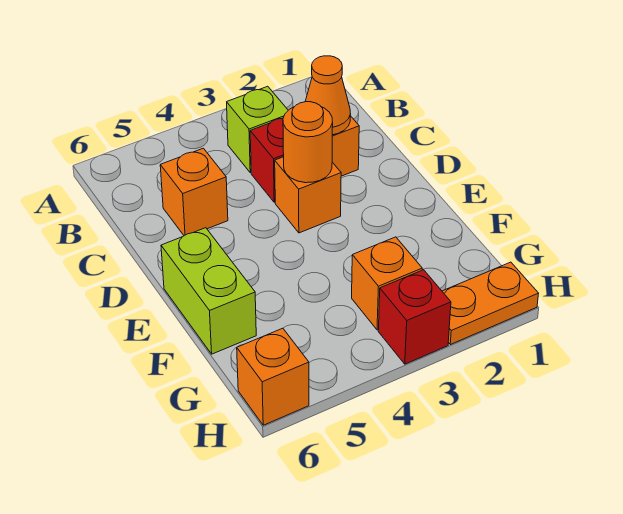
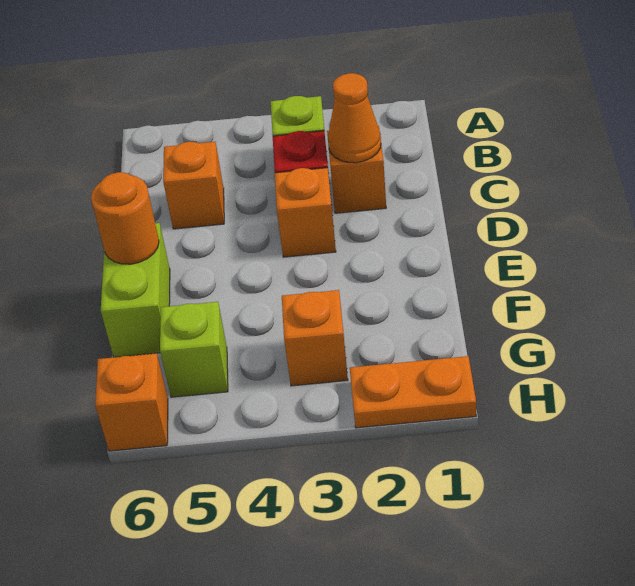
orange round brick D3 level 2 -> orange round brick E6 level 2
none -> lime brick G5 level 1
red brick H3 level 1 -> none

